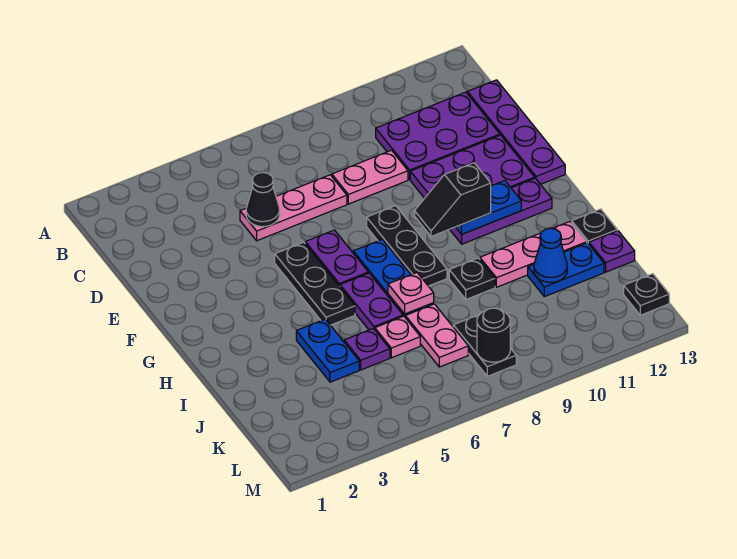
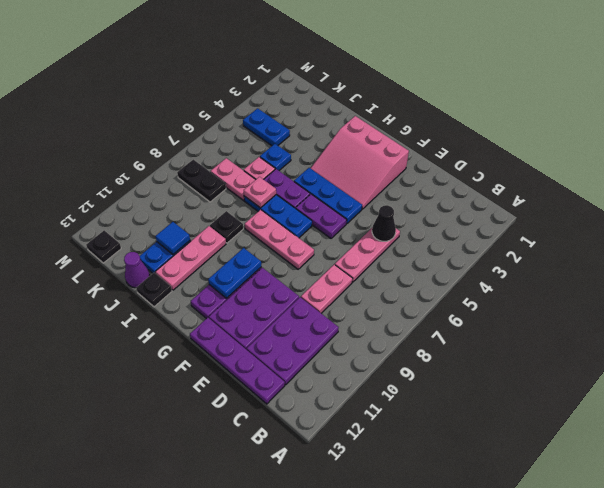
none -> pink slope F2:H4 level 1 top 2
black plate F5:H5 level 1 -> blue plate F5:H5 level 1
black plate F8:H8 level 1 -> pink plate F8:H8 level 1
black slope G9:G10 level 3 top 10 -> none
blue plate I4:J4 level 1 -> blue plate K4:L4 level 1
purple plate J5 level 1 -> blue plate J5 level 1
blue cone J11 level 2 -> blue tile J11 level 2
purple plate J13 level 1 -> purple cone J13 level 1
black round brick L8 level 2 -> none

